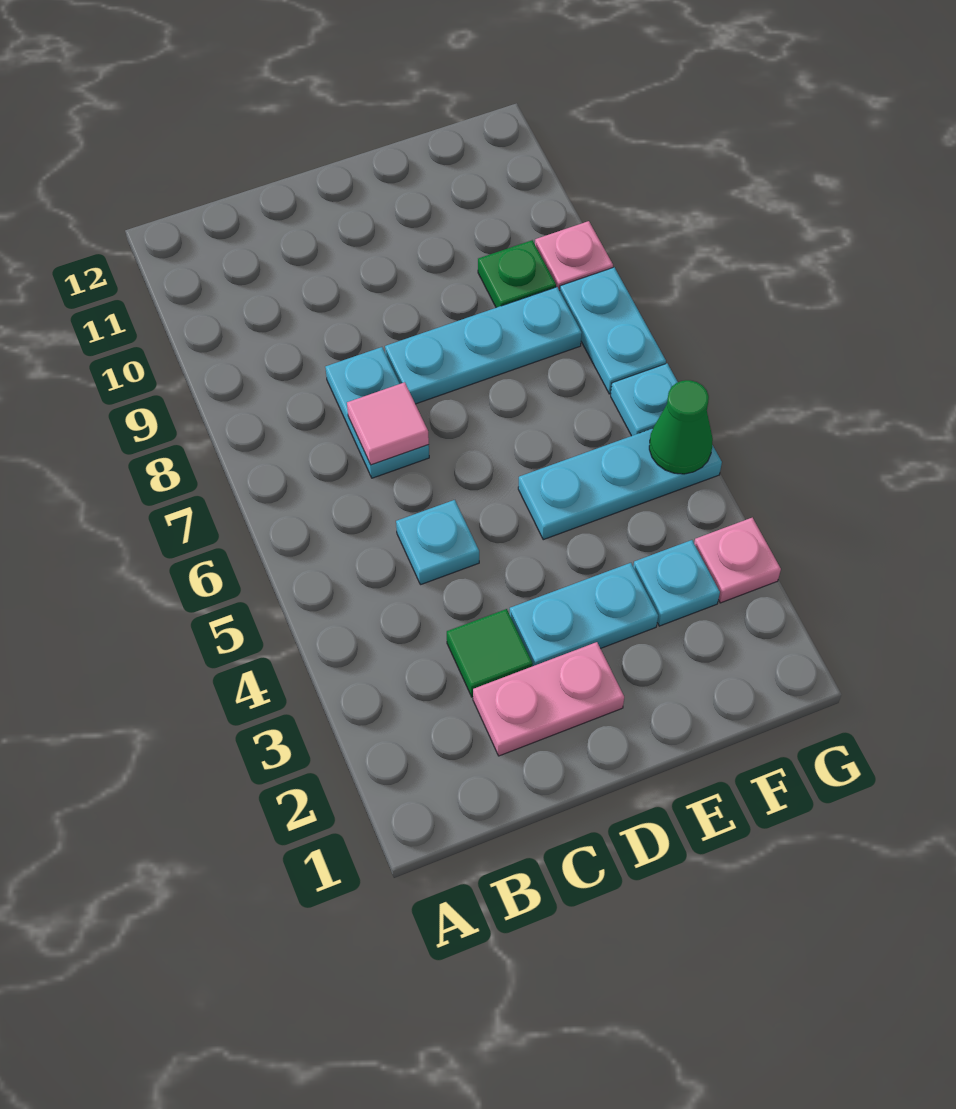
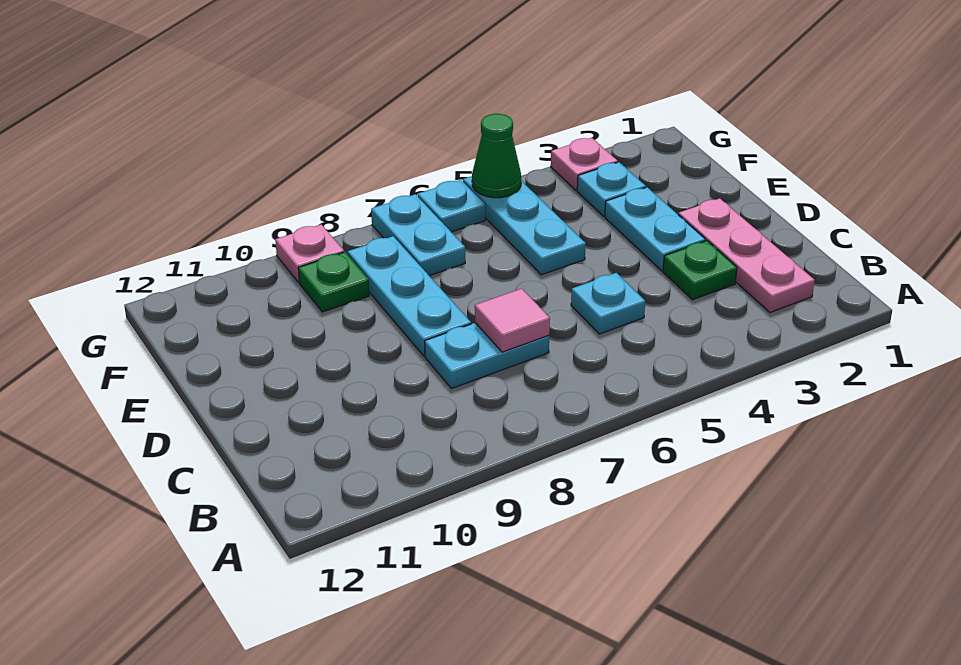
pink plate C2:D2 level 1 -> pink plate B2:D2 level 1
green tile C3 level 1 -> green plate C3 level 1
cyan plate G7:G8 level 1 -> cyan plate F7:G7 level 1

